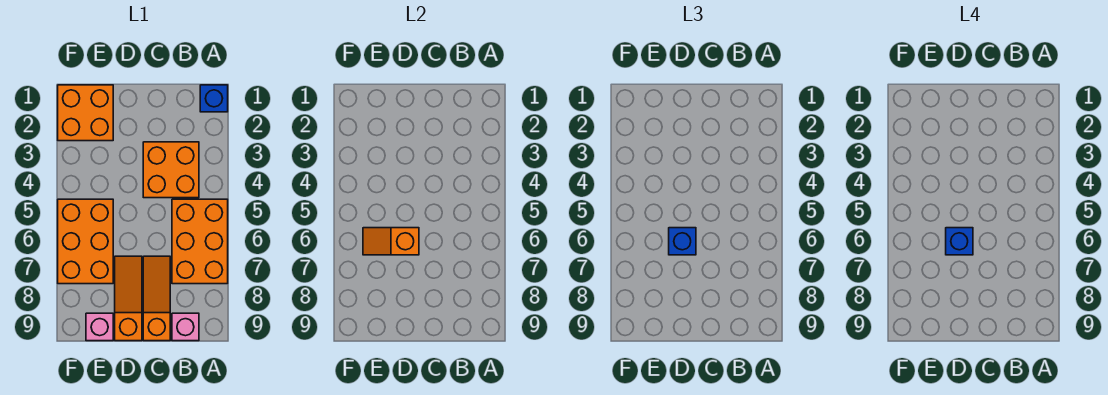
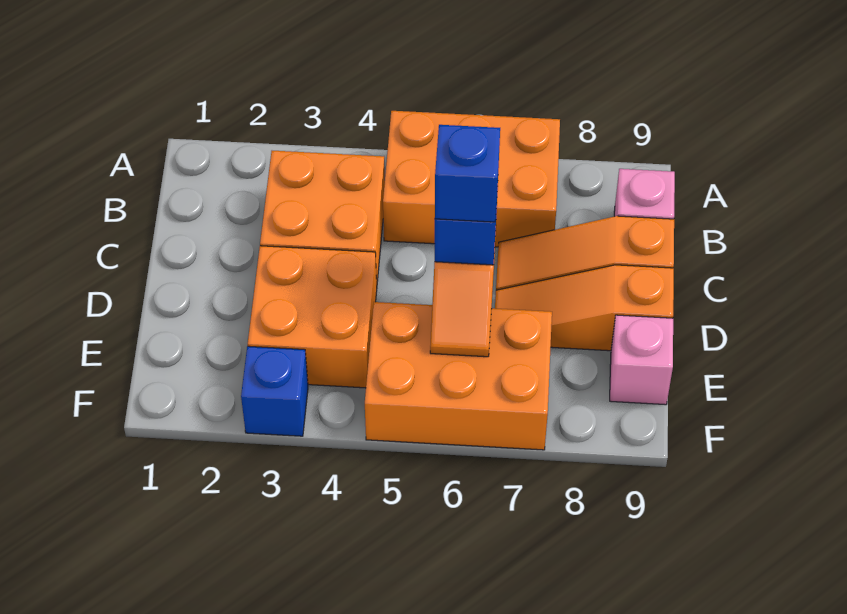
blue brick A1 level 1 -> blue brick F3 level 1
orange brick E1:F2 level 1 -> orange brick D3:E4 level 1

